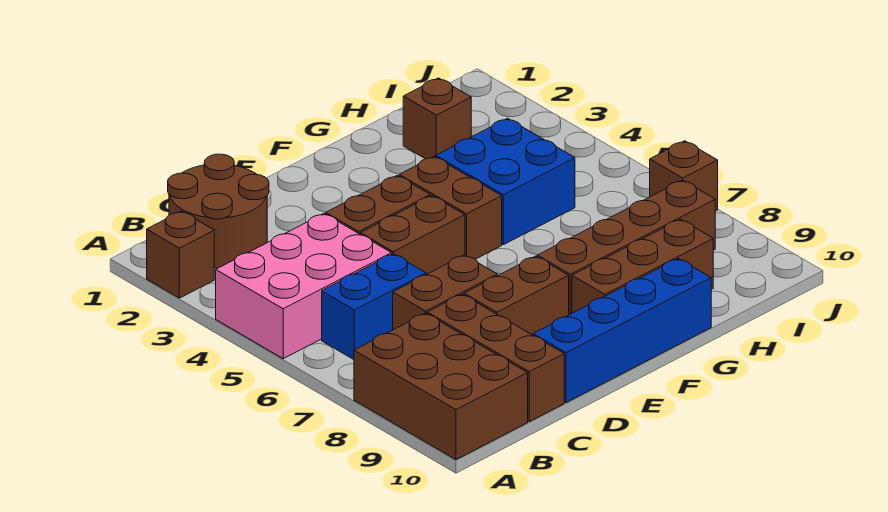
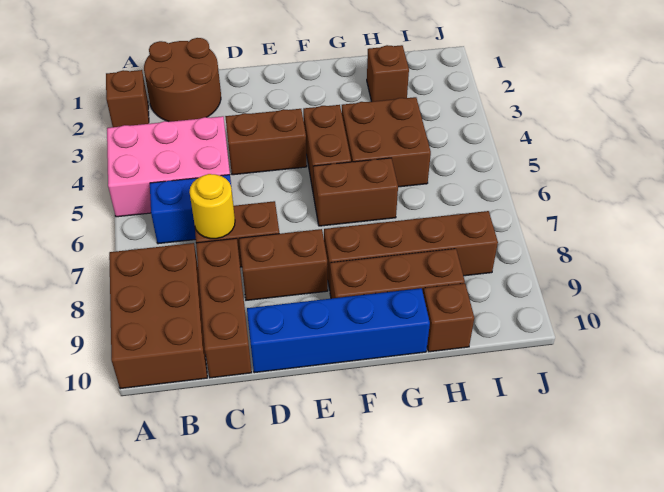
none -> yellow round brick C7 level 2
brown brick D5:E5 level 1 -> brown brick F6:G6 level 1
blue brick G4:H5 level 1 -> brown brick G4:H5 level 1
brown brick J7 level 1 -> brown brick H10 level 1

